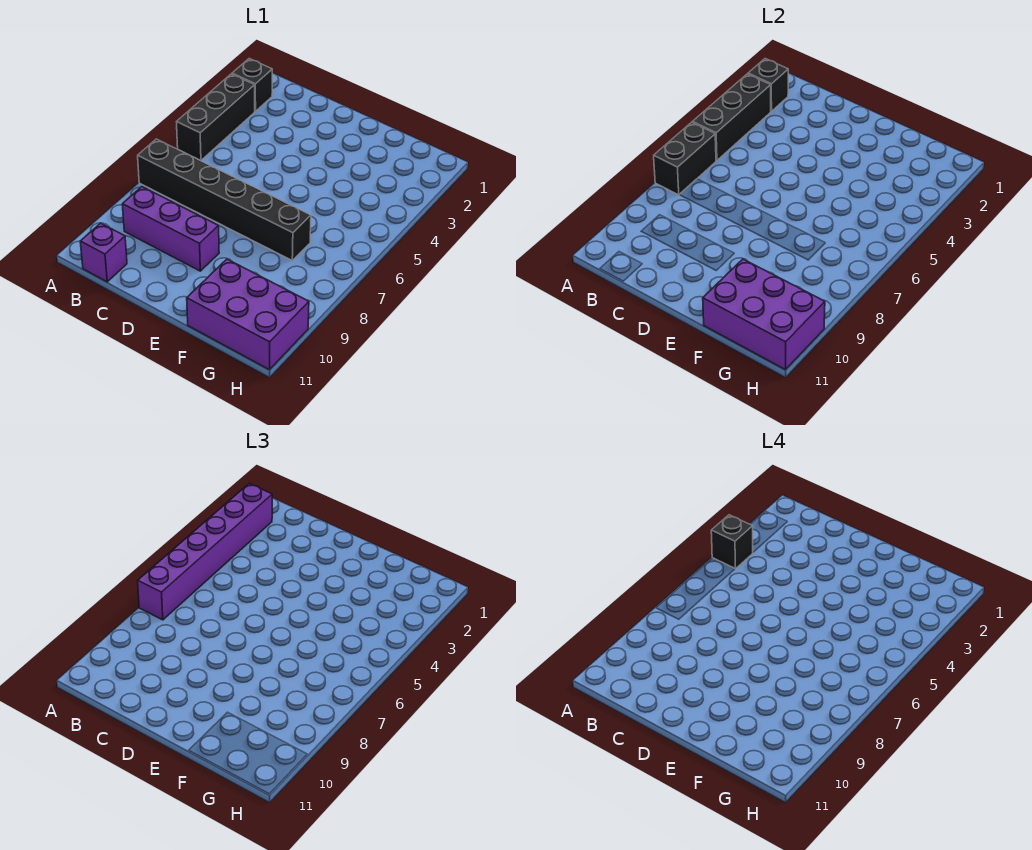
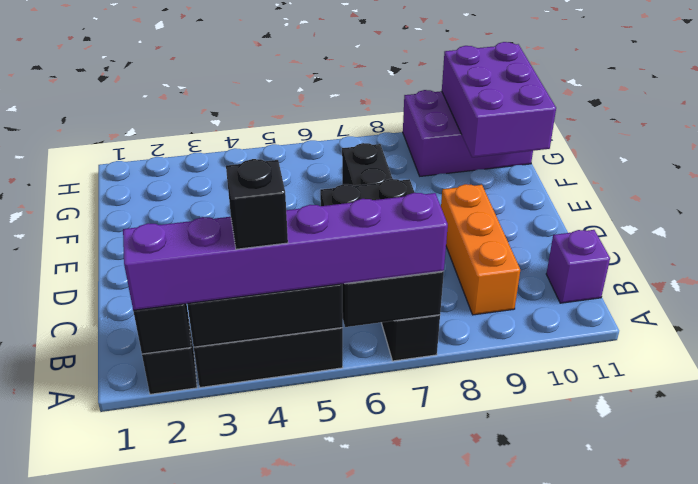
black brick A6:A7 level 2 -> black brick A6:C7 level 2
purple brick B9:D9 level 1 -> orange brick B9:D9 level 1
purple brick F10:H11 level 1 -> purple brick G9:H11 level 1

